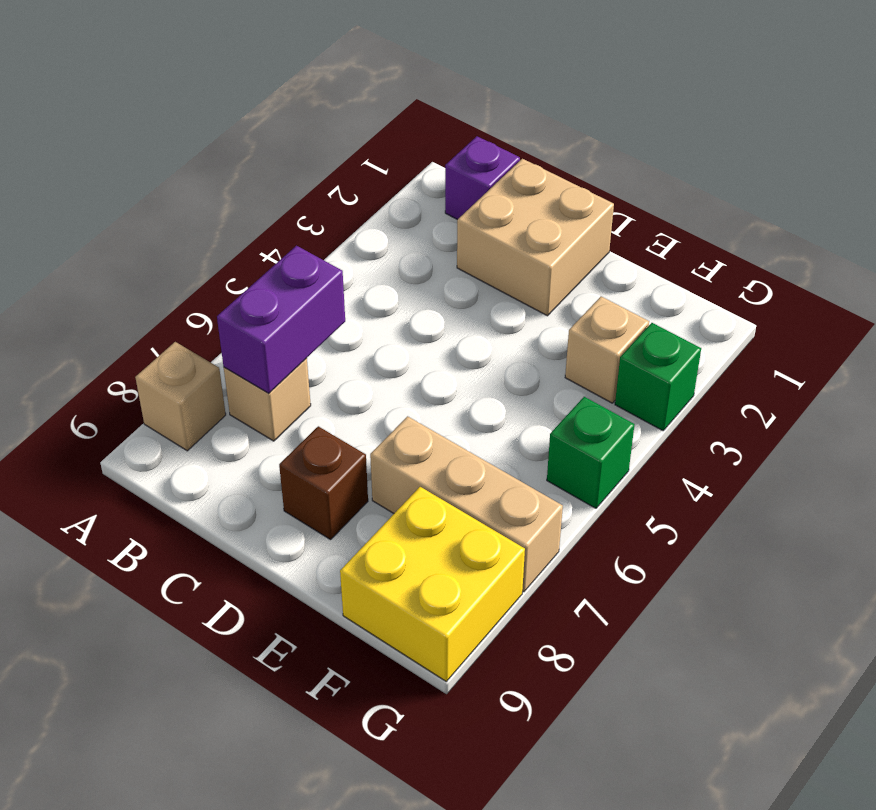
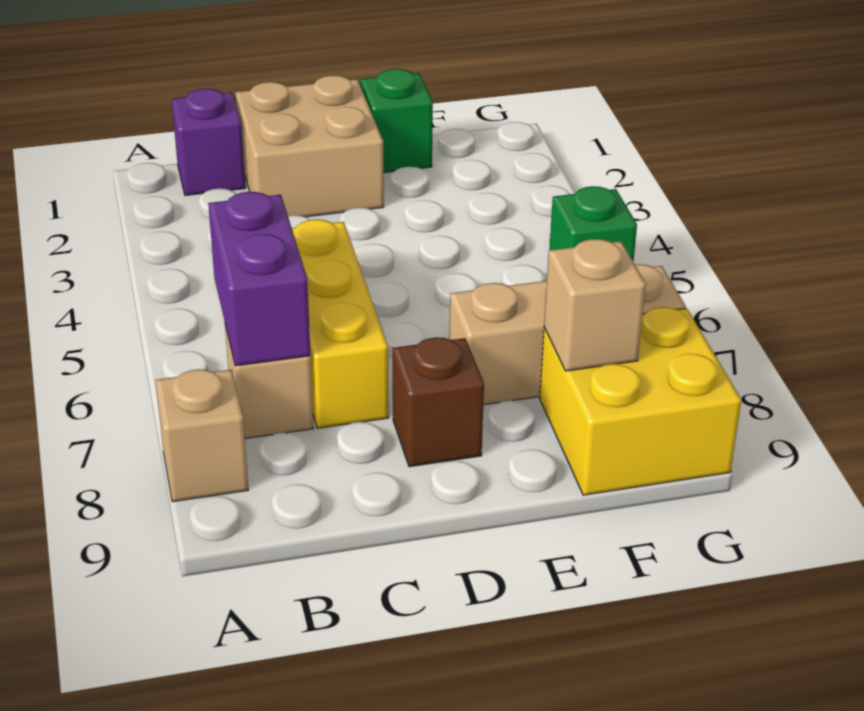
none -> yellow brick C5:C7 level 1
tan brick F3 level 1 -> tan brick F8 level 2
green brick G3 level 1 -> green brick E1 level 1

